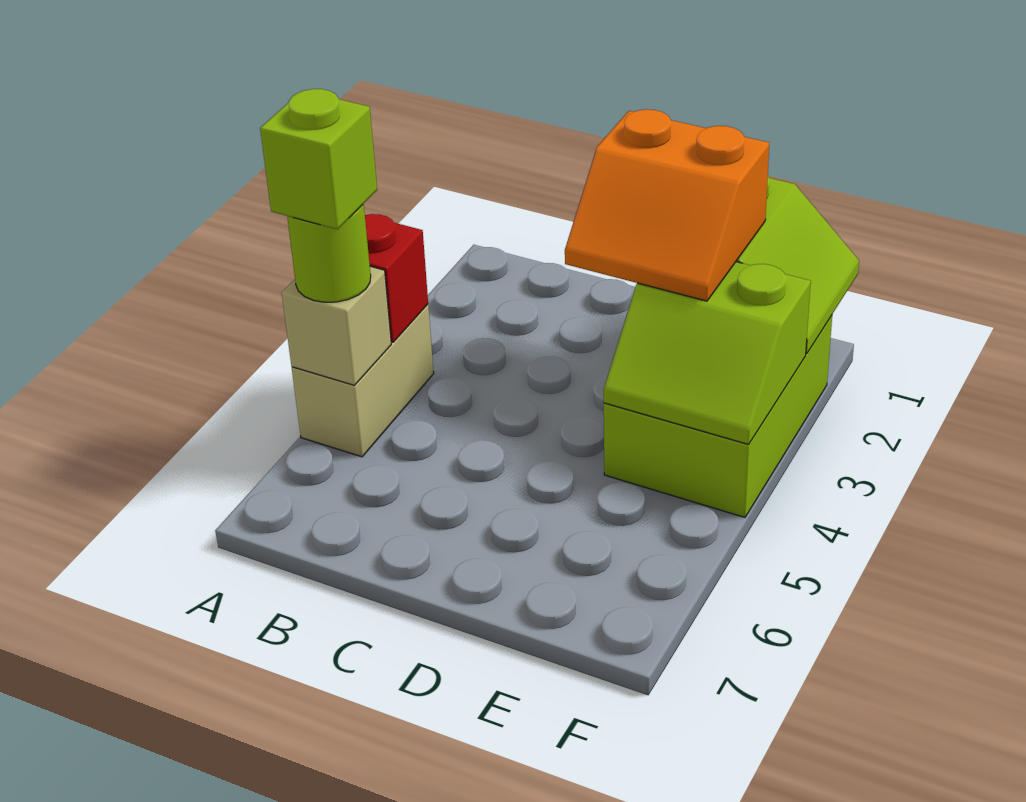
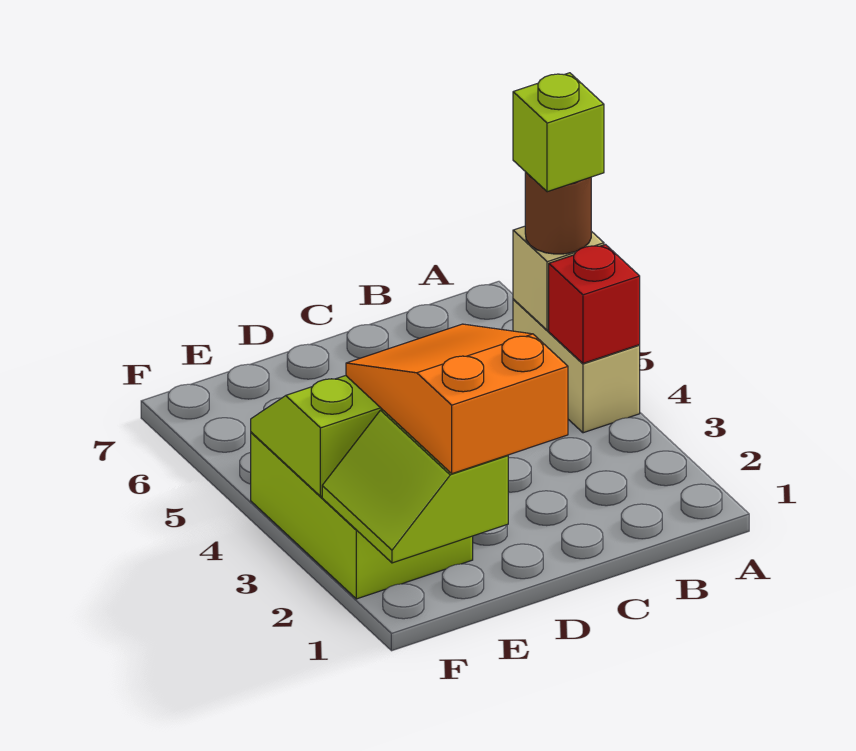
lime round brick A5 level 3 -> brown round brick A5 level 3
orange slope D2:E3 level 3 top 2 -> orange slope D1:E3 level 3 top 1

